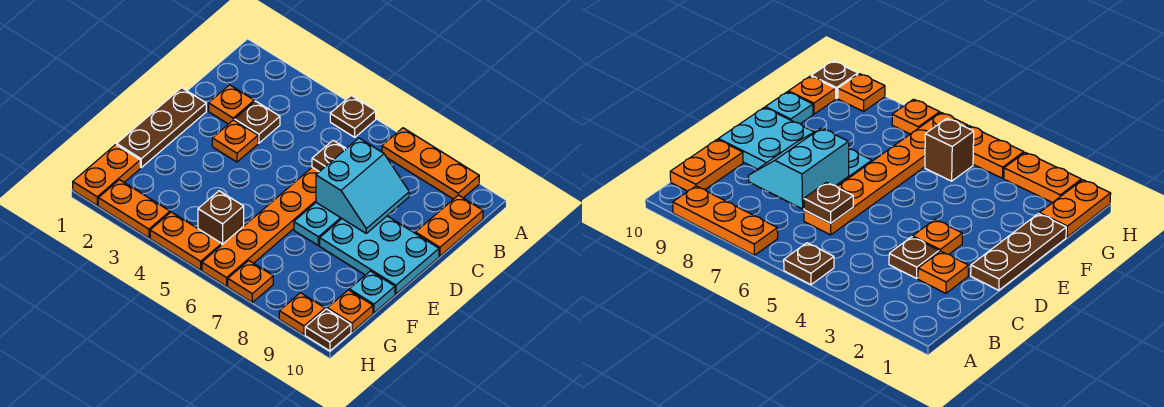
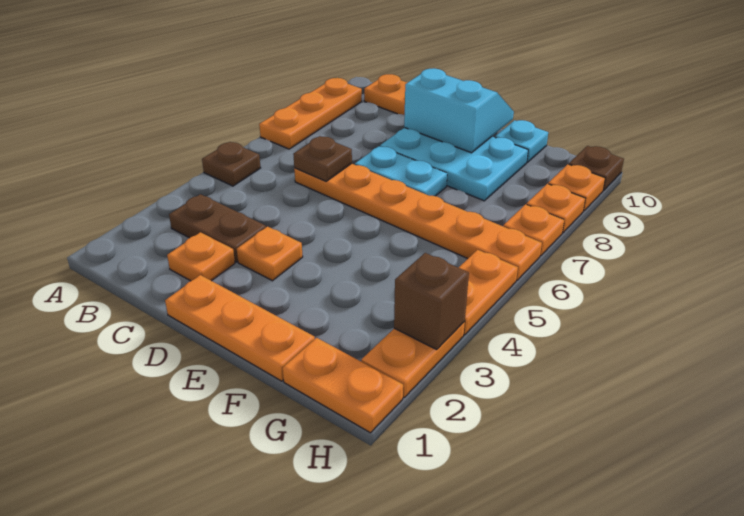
brown plate C3 level 1 -> brown plate B3:C3 level 1
cyan slope C7:D8 level 2 top 7 -> cyan slope D9:E10 level 2 top 9
brown plate D1:F1 level 1 -> orange plate D1:F1 level 1
cyan plate D8:E10 level 1 -> cyan plate D8:F9 level 1
brown brick G5 level 1 -> brown brick H3 level 2
orange plate G10 level 1 -> orange plate H8 level 1

